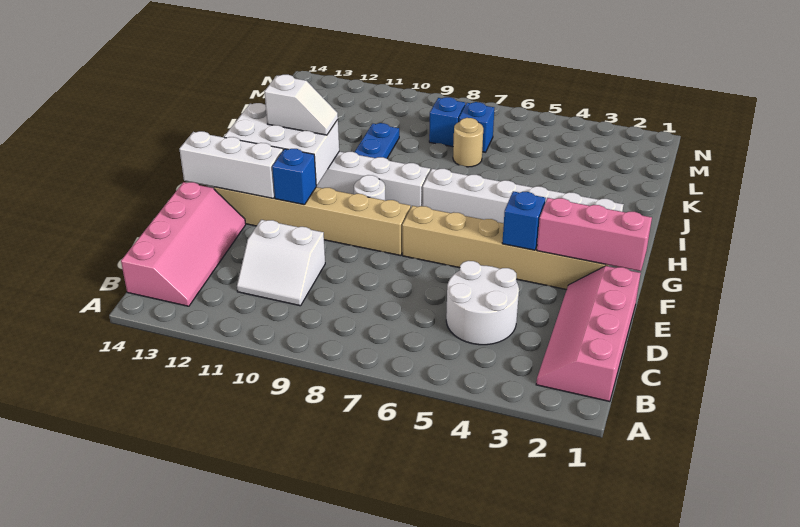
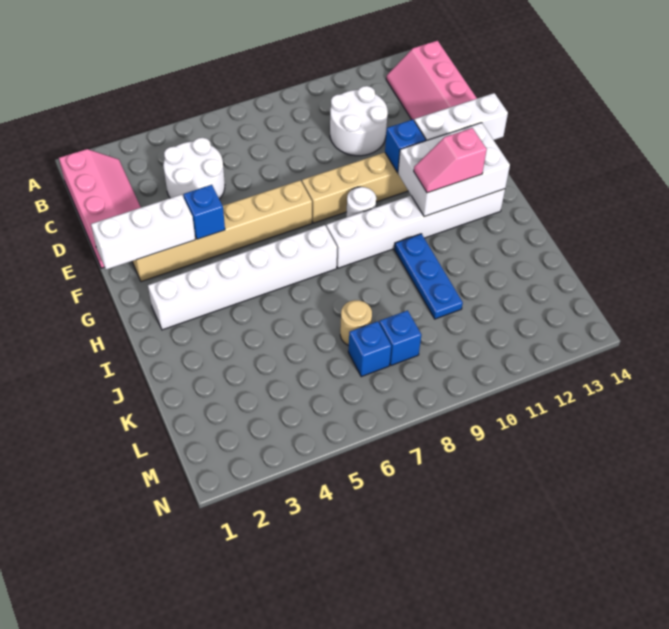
white slope C10:D11 level 1 top D -> white round brick C10:D11 level 1
pink brick F1:F3 level 2 -> white brick F1:F3 level 2
white slope H11:H12 level 3 top 12 -> pink slope H11:H12 level 3 top 12

